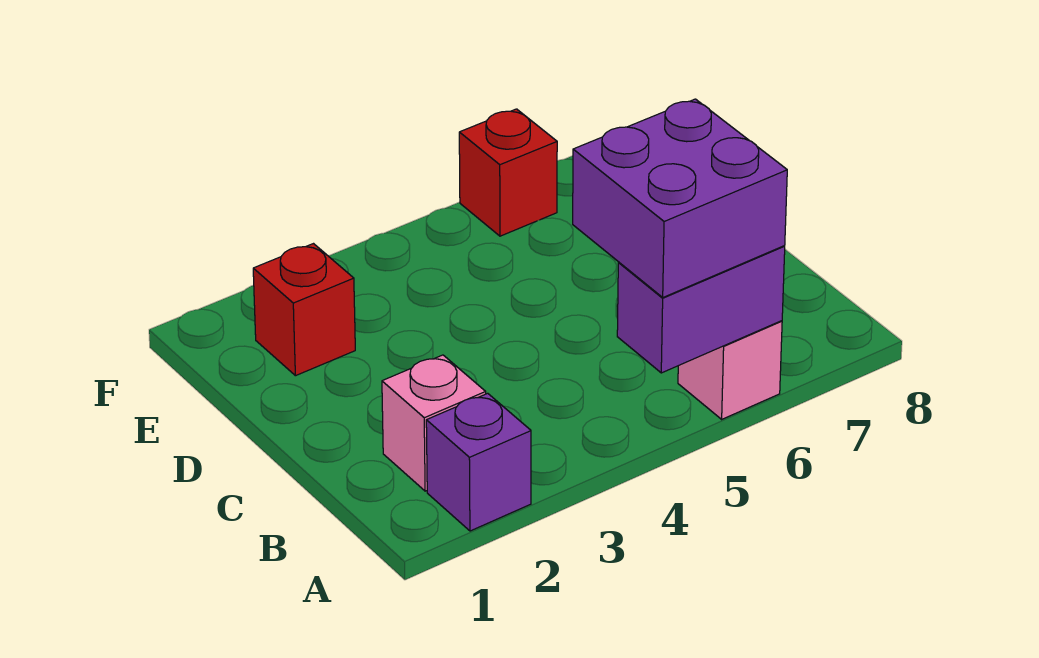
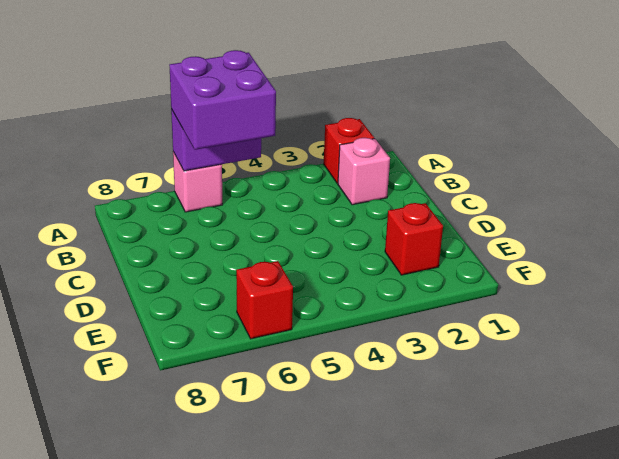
purple brick A2 level 1 -> red brick A2 level 1

